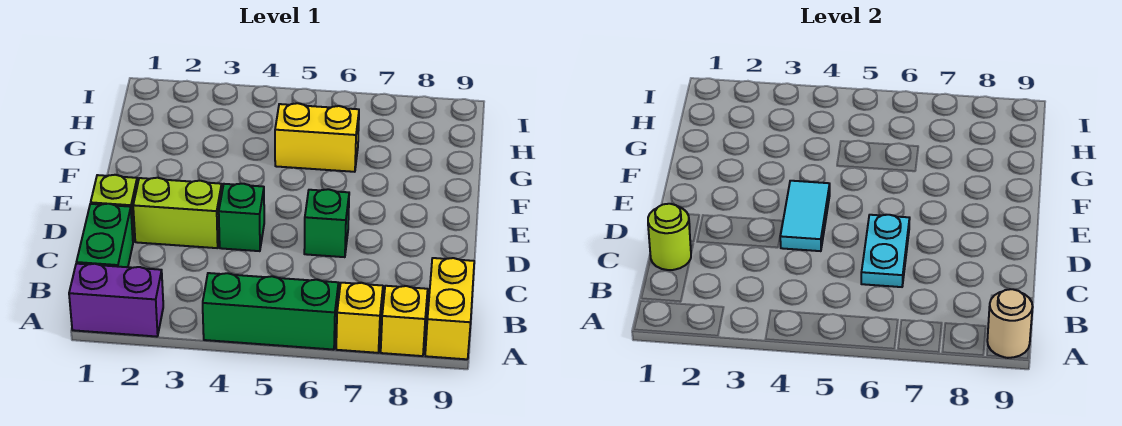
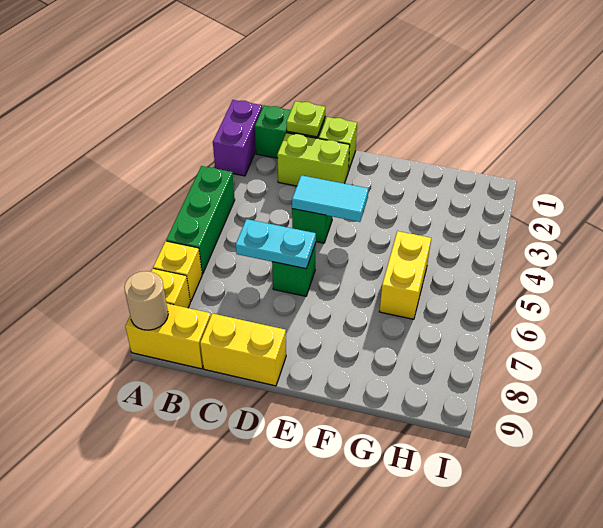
lime round brick C1 level 2 -> lime plate C1 level 2
none -> yellow brick C9:D9 level 1
lime brick D2:D3 level 1 -> lime brick C2:D2 level 1

